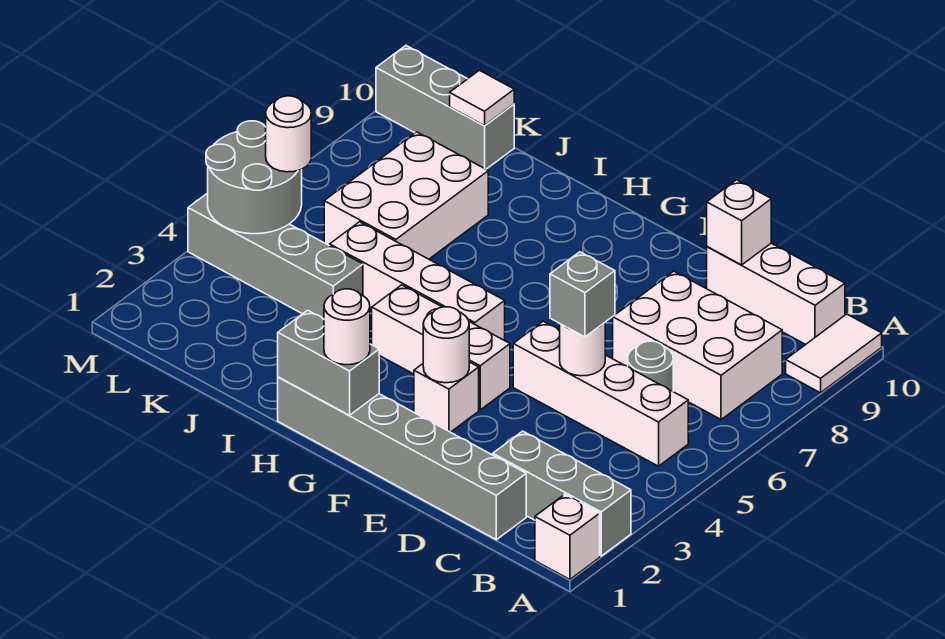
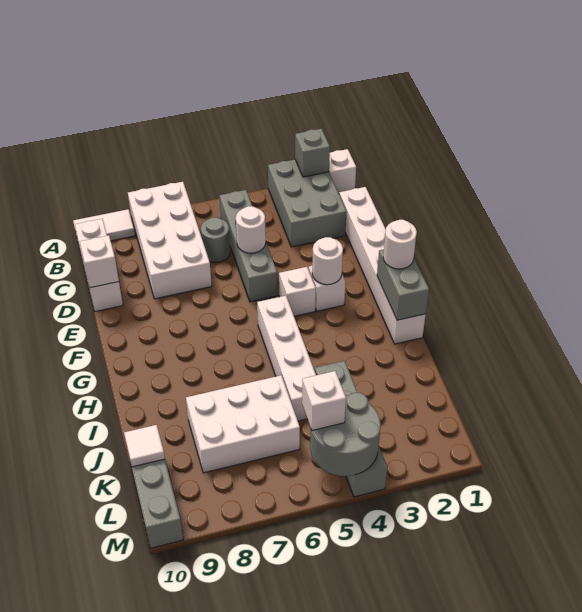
grey brick A2:C2 level 1 -> grey brick A2:C3 level 1
white brick B5:E5 level 1 -> grey brick B5:E5 level 1
white brick B7:D8 level 1 -> white brick A7:D8 level 1
grey brick C1:H1 level 1 -> white brick C1:H1 level 1
grey brick D5 level 3 -> grey brick A2 level 2
white brick F4:H4 level 1 -> white brick F4 level 1
white round brick L5 level 3 -> white brick L5 level 3

